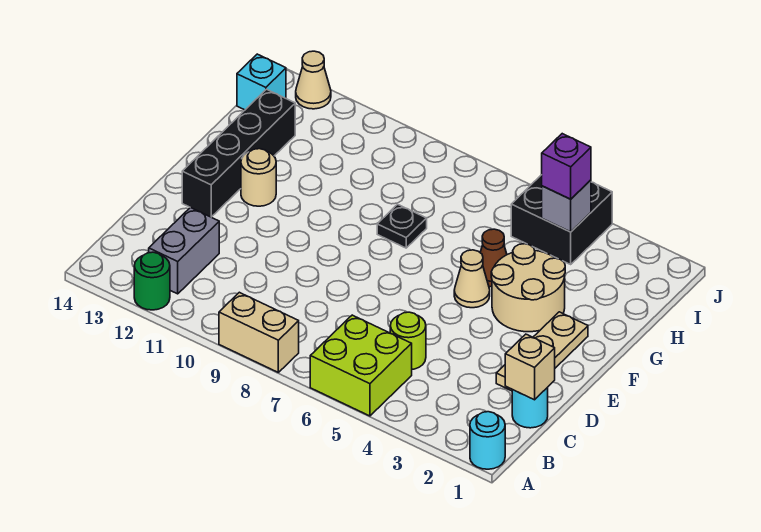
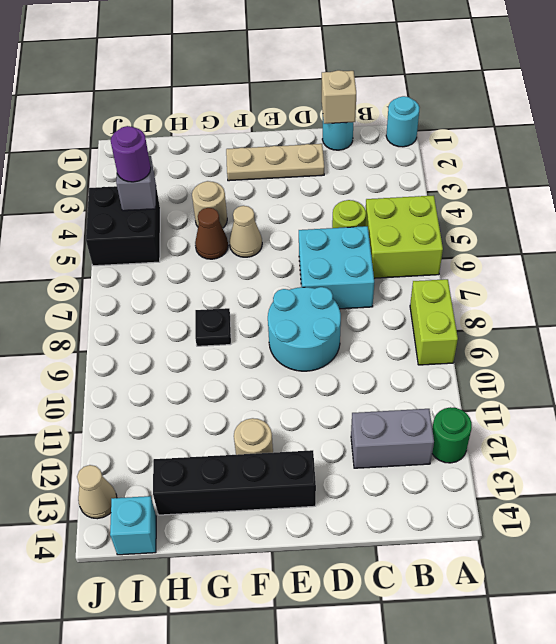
tan brick A8:A9 level 1 -> lime brick A8:A9 level 1
none -> cyan brick C6:D7 level 1
none -> cyan round brick D8:E9 level 1
tan round brick F3:G4 level 1 -> tan round brick G4 level 1
purple brick I4 level 3 -> purple round brick I4 level 3

